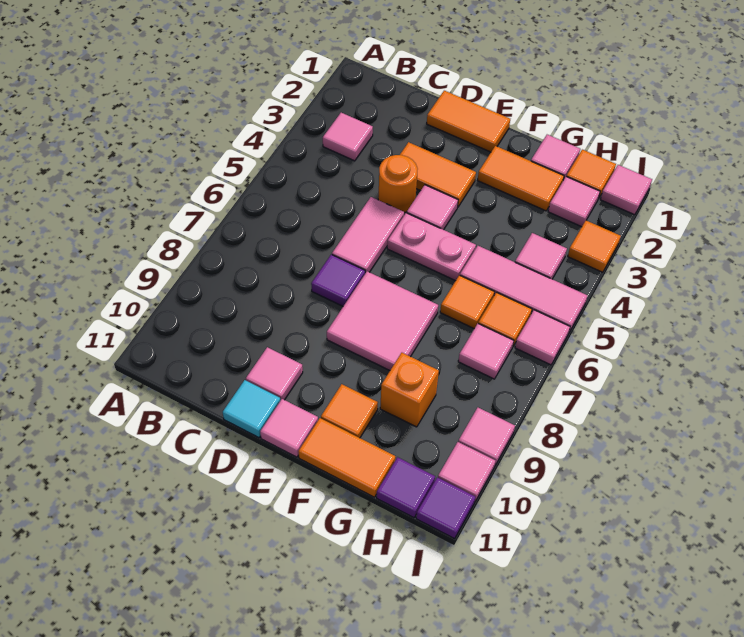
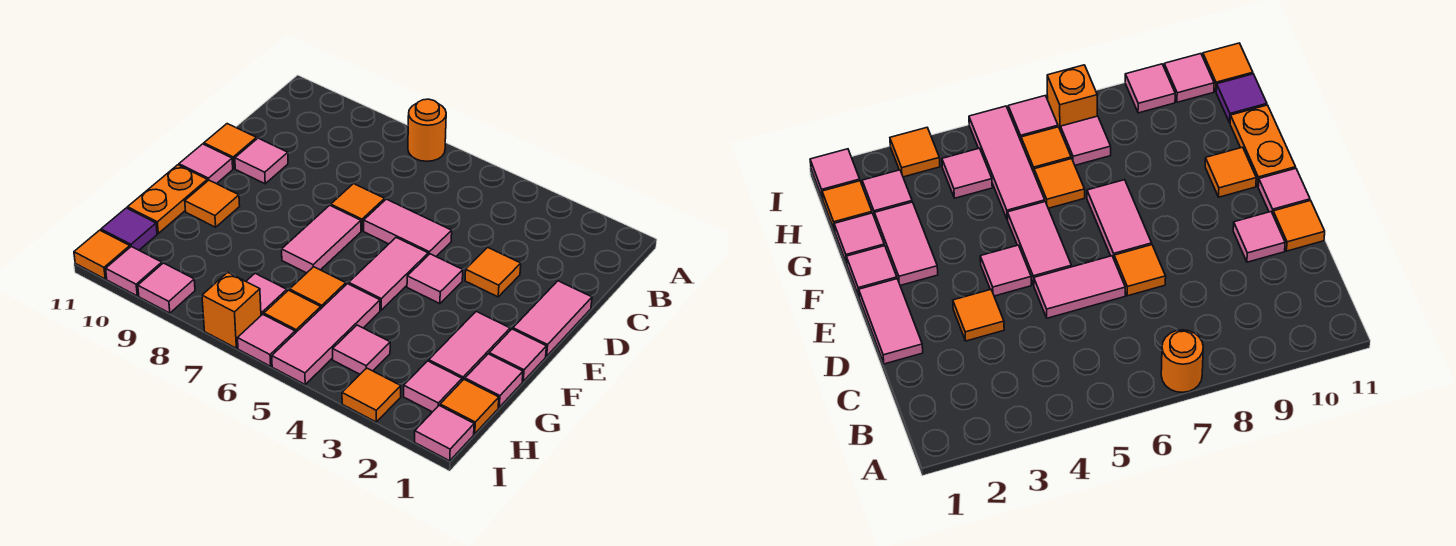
pink tile B3 level 1 -> pink tile F1 level 1
orange tile D1:E1 level 1 -> pink tile D1:E1 level 1
orange tile D3:E3 level 1 -> orange tile D3 level 1
orange round brick D4 level 1 -> orange round brick A7 level 1
purple tile D7 level 1 -> orange tile D7 level 1
cyan tile D11 level 1 -> orange tile D11 level 1
pink plate E5:F5 level 1 -> pink tile E5:F5 level 1
pink tile E7:F8 level 1 -> pink tile E7:F7 level 1
orange tile F2:G2 level 1 -> pink tile F2:G2 level 1
orange tile F11:G11 level 1 -> orange plate F11:G11 level 1
orange brick G9 level 1 -> orange brick I7 level 1
purple tile I11 level 1 -> orange tile I11 level 1

